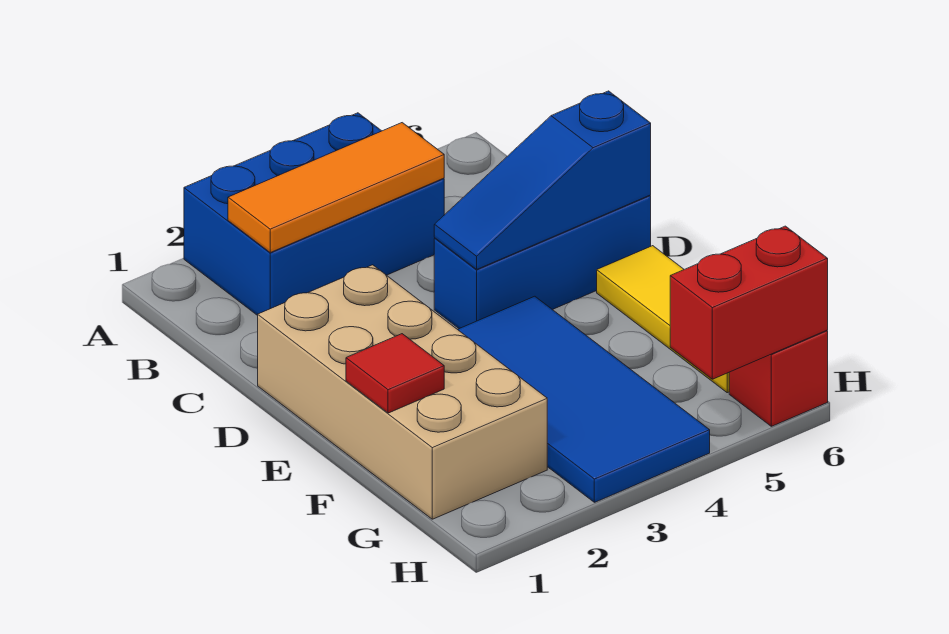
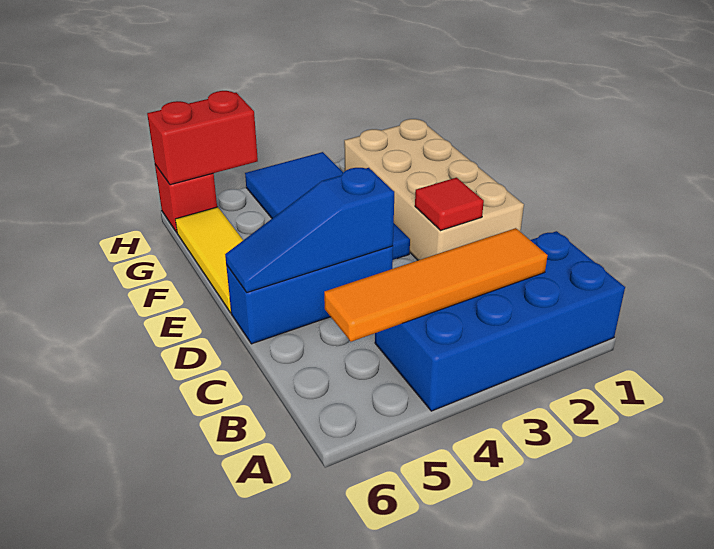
blue brick A2:B4 level 1 -> blue brick A1:B4 level 1
orange tile B2:B4 level 2 -> orange tile B2:B5 level 2
blue slope D4:D6 level 2 top 6 -> blue slope D4:D6 level 2 top 4
red tile F1 level 2 -> red tile D2 level 2

